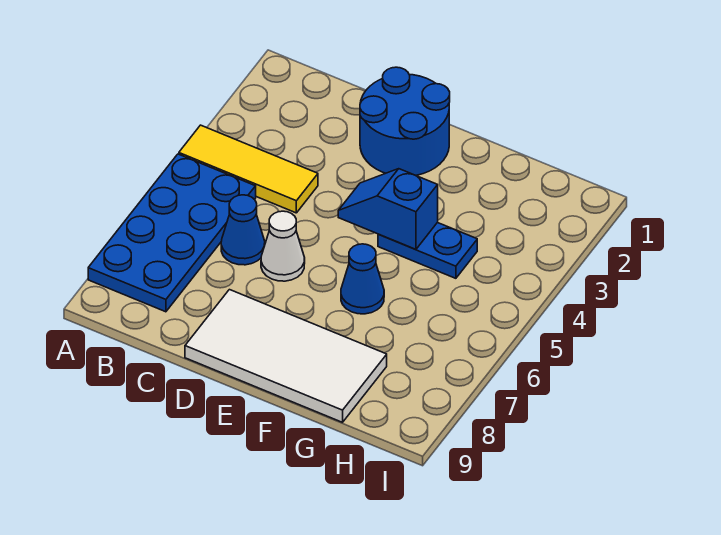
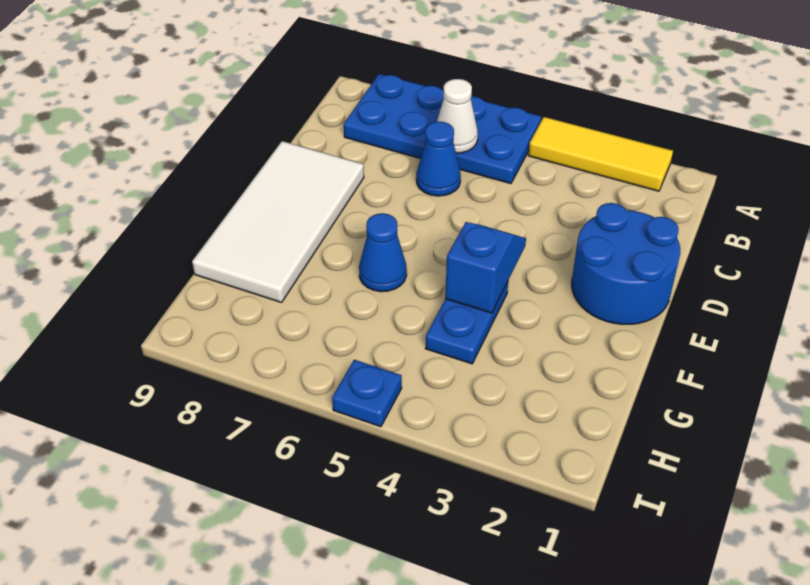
yellow tile A4:C4 level 1 -> yellow tile A2:A4 level 1
white cone D6 level 1 -> white cone B6 level 2
none -> blue plate I5 level 1

